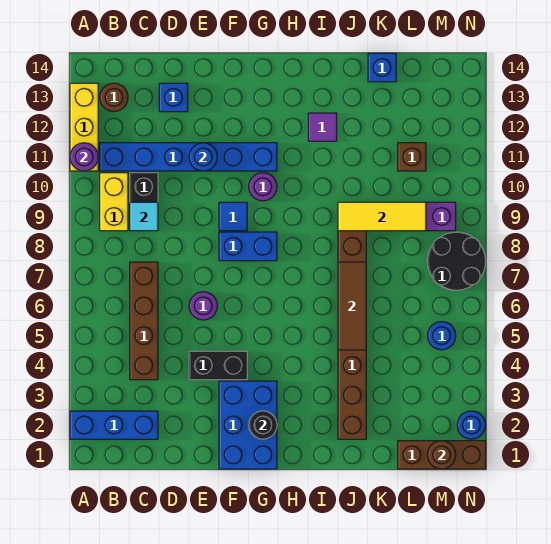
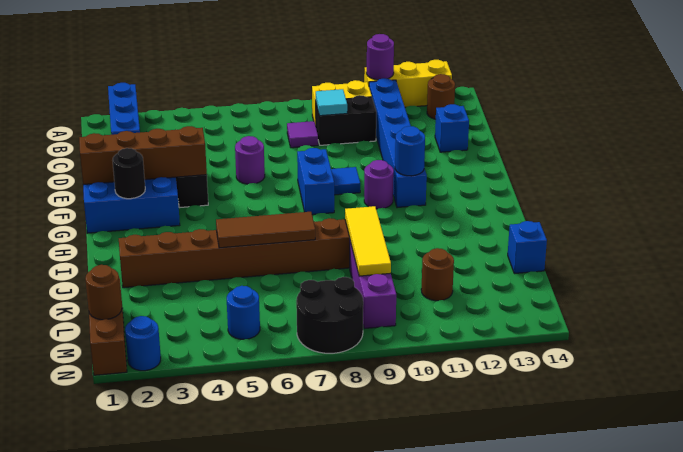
brown brick C4:C7 level 1 -> brown brick F1:F4 level 2
blue round brick E11 level 2 -> blue round brick G11 level 2
purple tile I12 level 1 -> purple tile C8 level 1
brown brick L11 level 1 -> brown round brick L11 level 1

